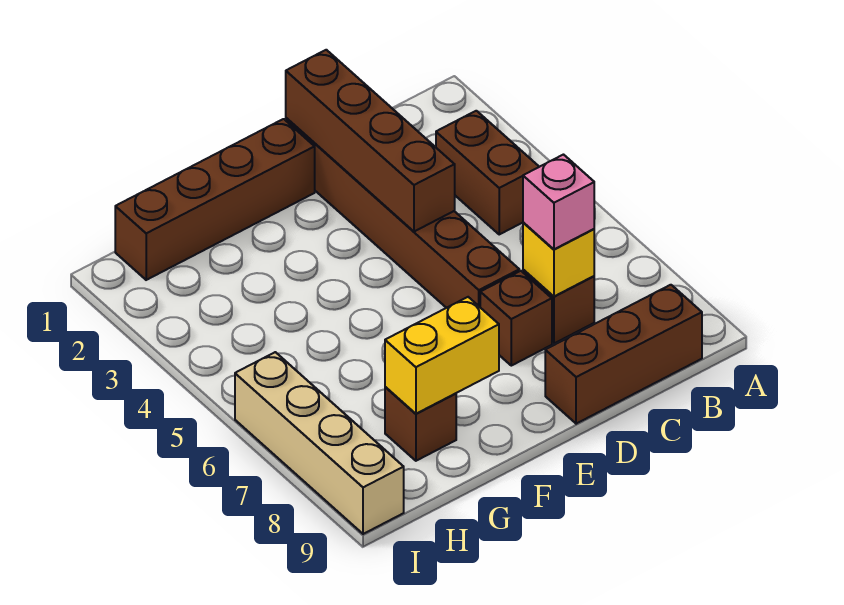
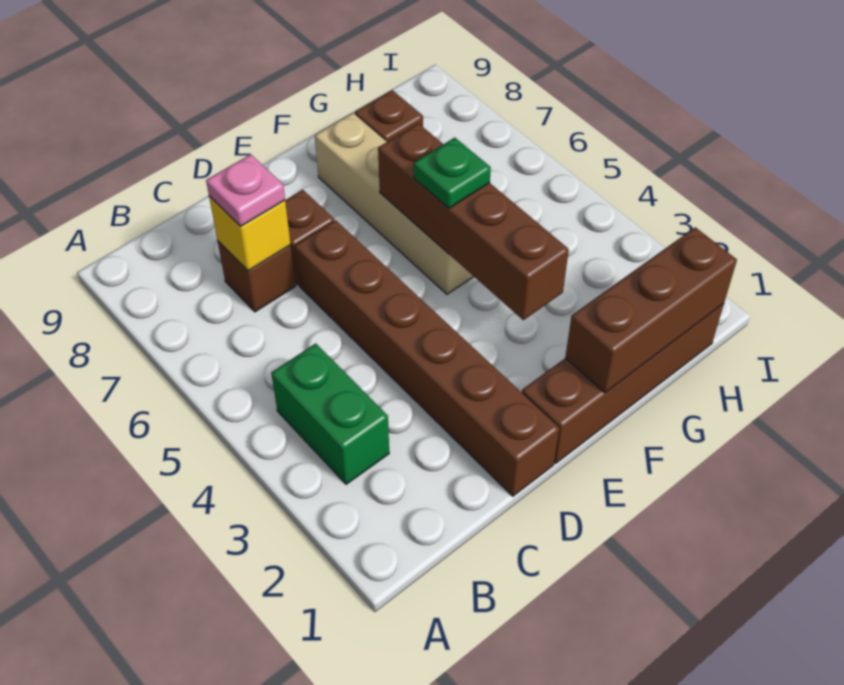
brown brick B3:B4 level 1 -> green brick B3:B4 level 1
brown brick B9:D9 level 1 -> brown brick F1:H1 level 2
pink brick C7 level 3 -> pink plate C7 level 3
brown brick D1:D4 level 2 -> brown brick F3:F6 level 2
none -> green plate F5 level 3
yellow brick F8:G8 level 2 -> none
tan brick I6:I9 level 1 -> tan brick F5:F8 level 1

